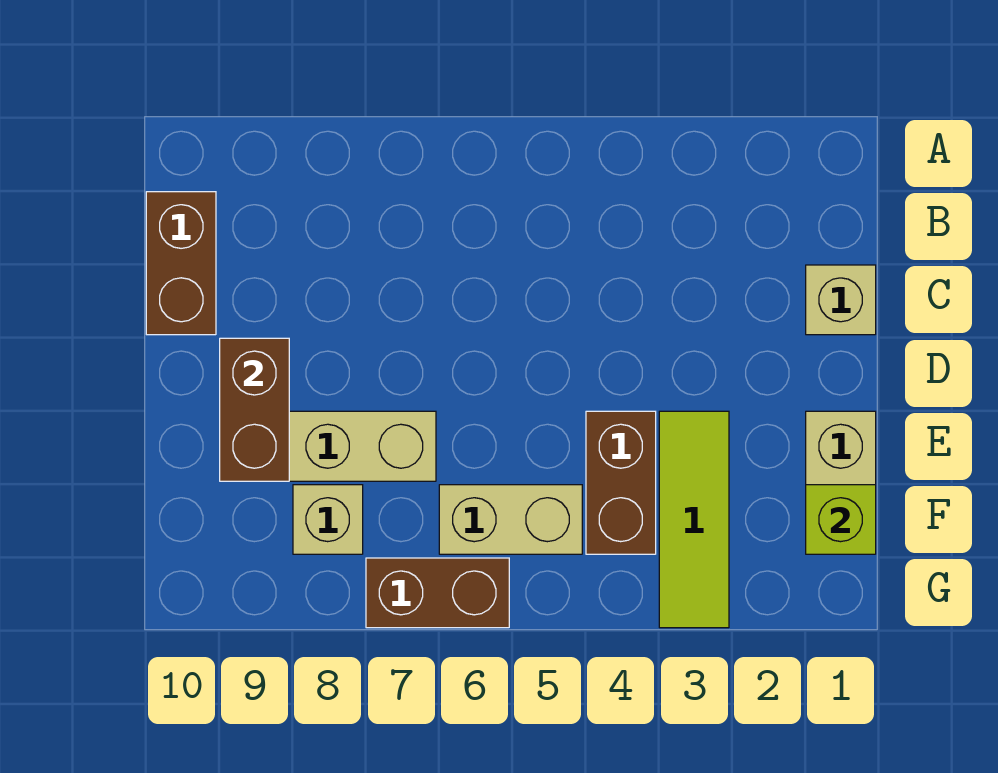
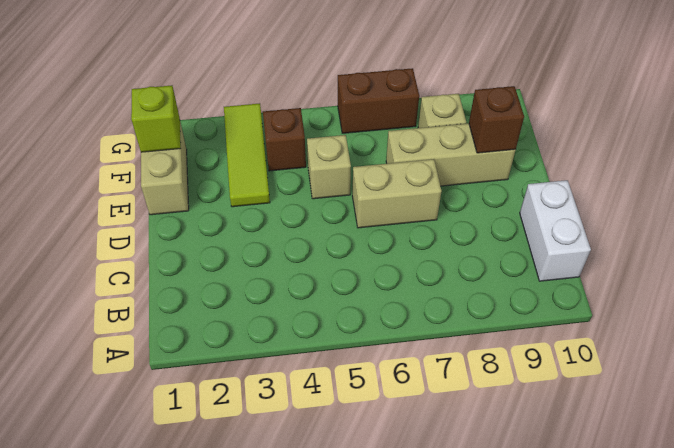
brown brick B10:C10 level 1 -> white brick B10:C10 level 1
tan brick C1 level 1 -> tan brick E5 level 1
brown brick D9:E9 level 2 -> brown brick E9 level 2
brown brick E4:F4 level 1 -> brown brick F4 level 1
tan brick F5:F6 level 1 -> tan brick D6:D7 level 1

